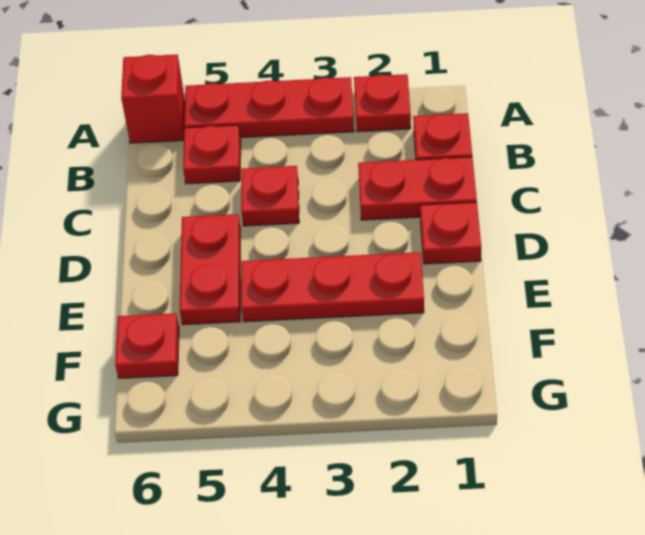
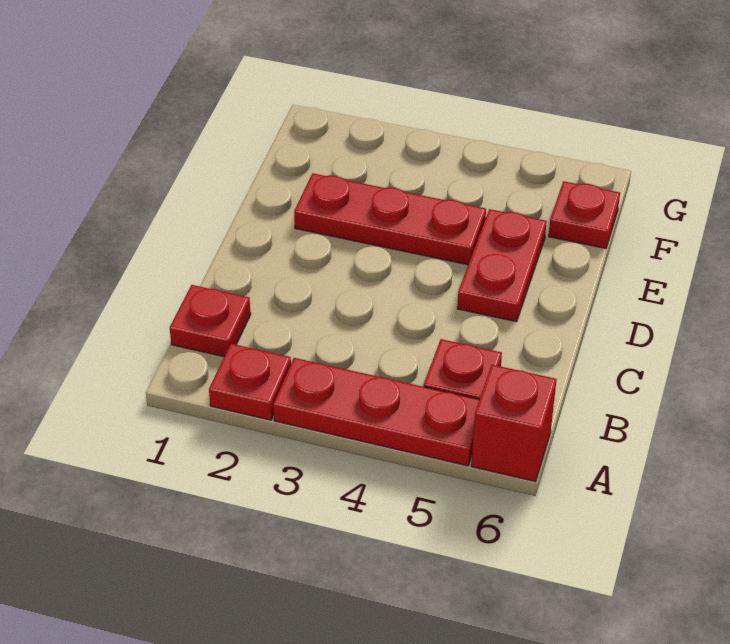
red plate C1:C2 level 1 -> none
red plate C4 level 1 -> none
red plate D1 level 1 -> none

